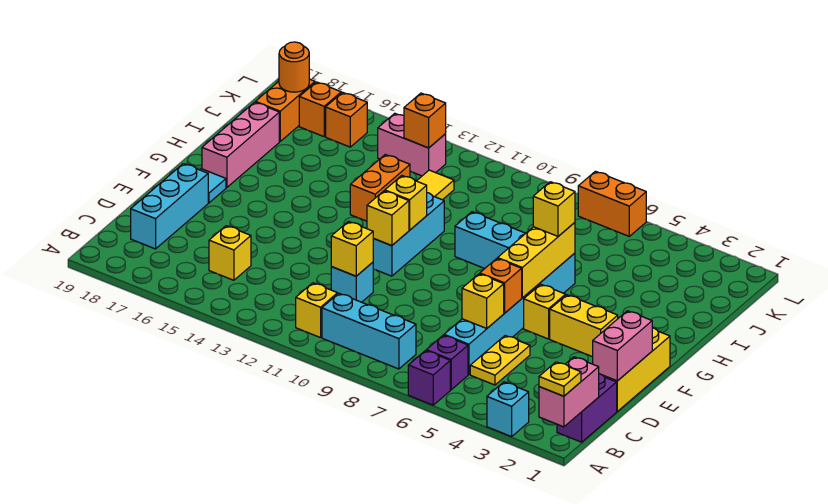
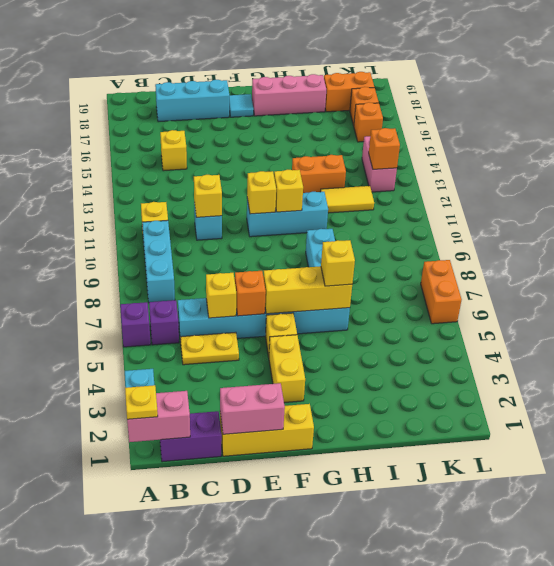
orange round brick K18 level 2 -> none

